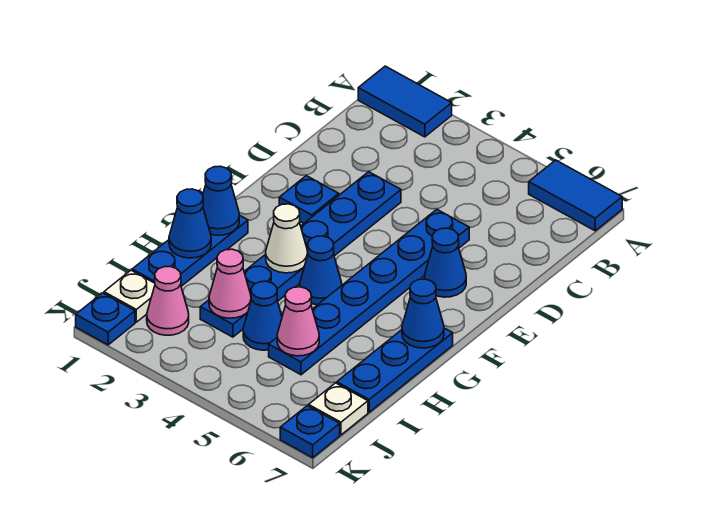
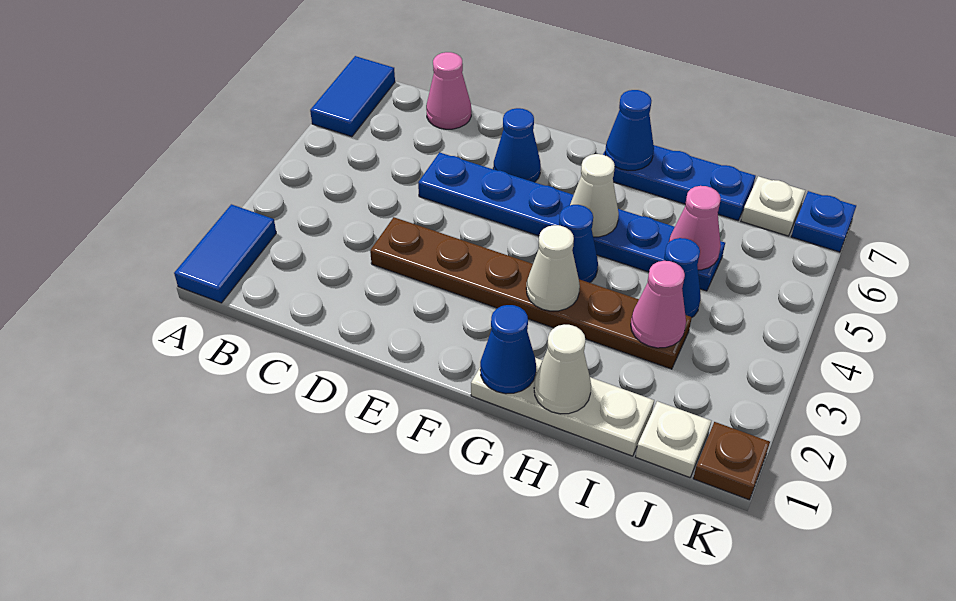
blue plate D3:I3 level 1 -> brown plate D3:I3 level 1
blue plate E2 level 1 -> none
blue plate G1:I1 level 1 -> white plate G1:I1 level 1
none -> white cone G5 level 2
blue cone H1 level 2 -> white cone H1 level 2
pink cone J2 level 1 -> pink cone C7 level 1
blue plate K1 level 1 -> brown plate K1 level 1

